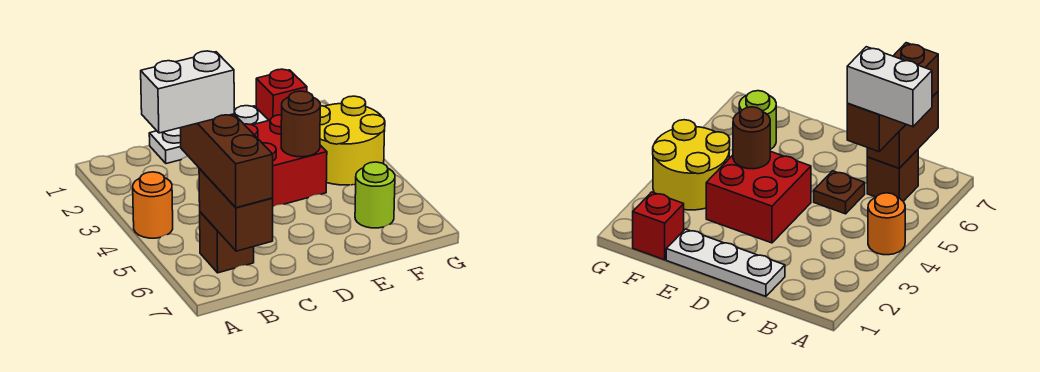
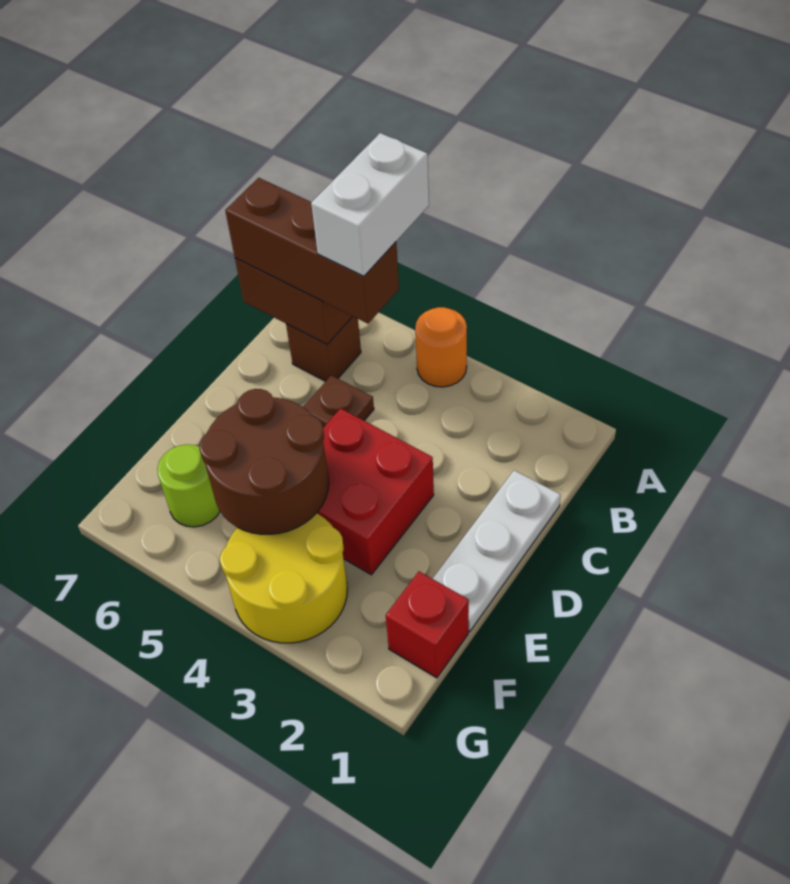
brown round brick E4 level 2 -> brown round brick E4:F5 level 2

